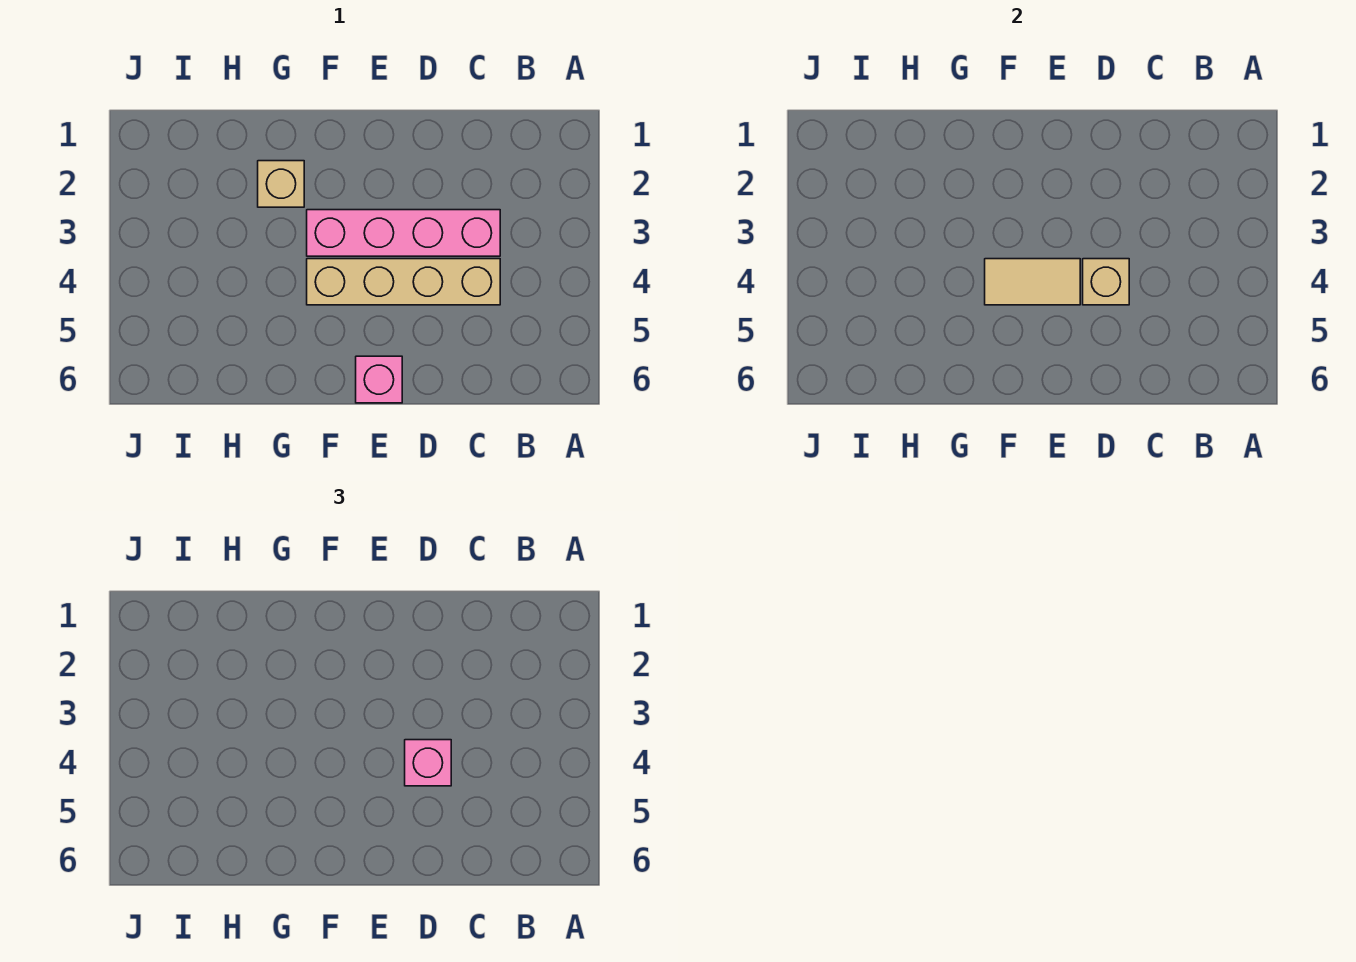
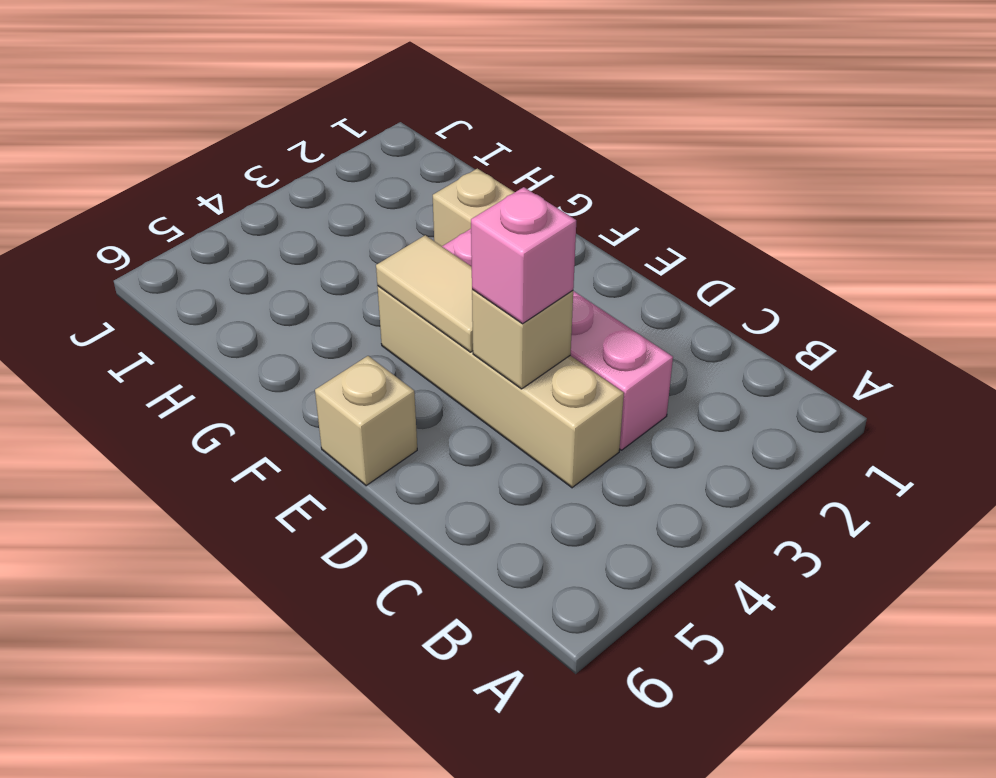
pink brick E6 level 1 -> tan brick E6 level 1

